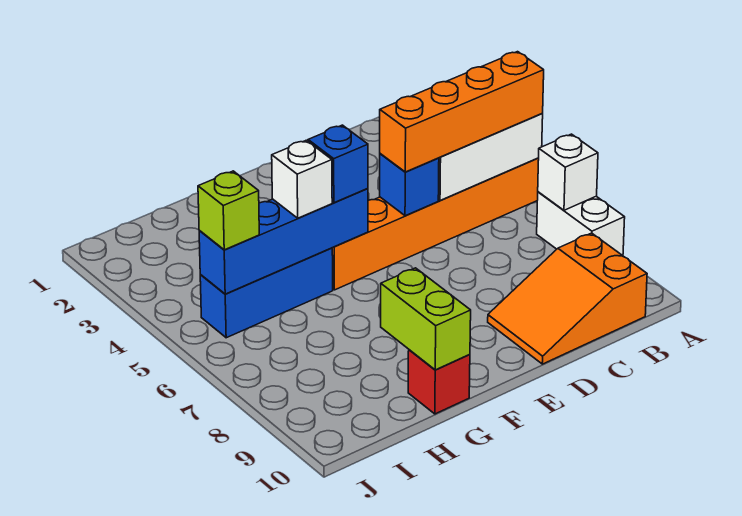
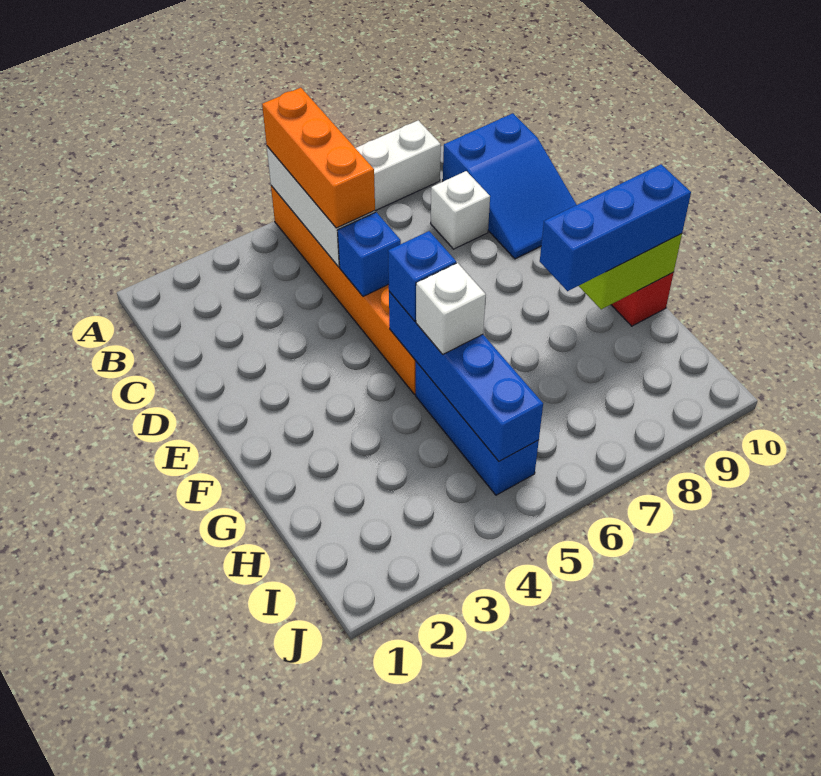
orange brick A5:D5 level 3 -> orange brick A5:C5 level 3
white brick A7 level 2 -> white brick C8 level 1
orange slope B9:D10 level 1 top B -> blue slope B9:D10 level 1 top B
none -> blue brick G8:G10 level 3
lime brick I5 level 3 -> none

